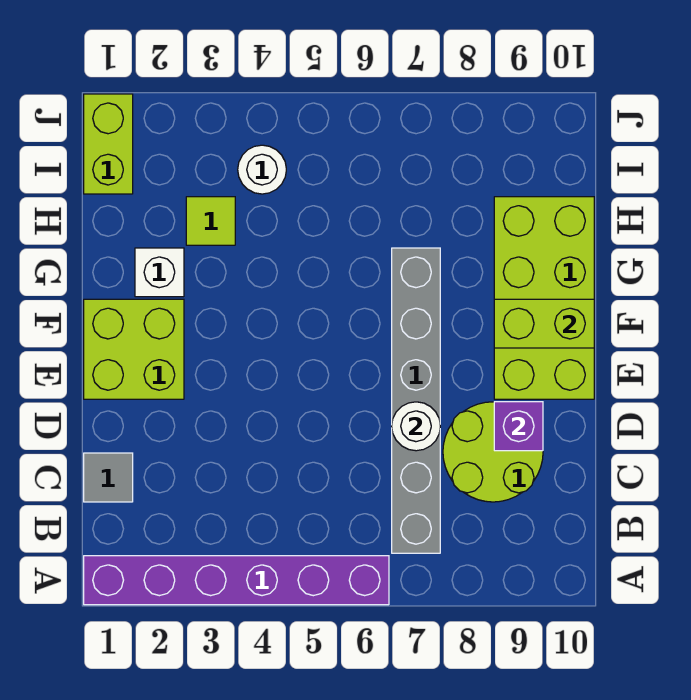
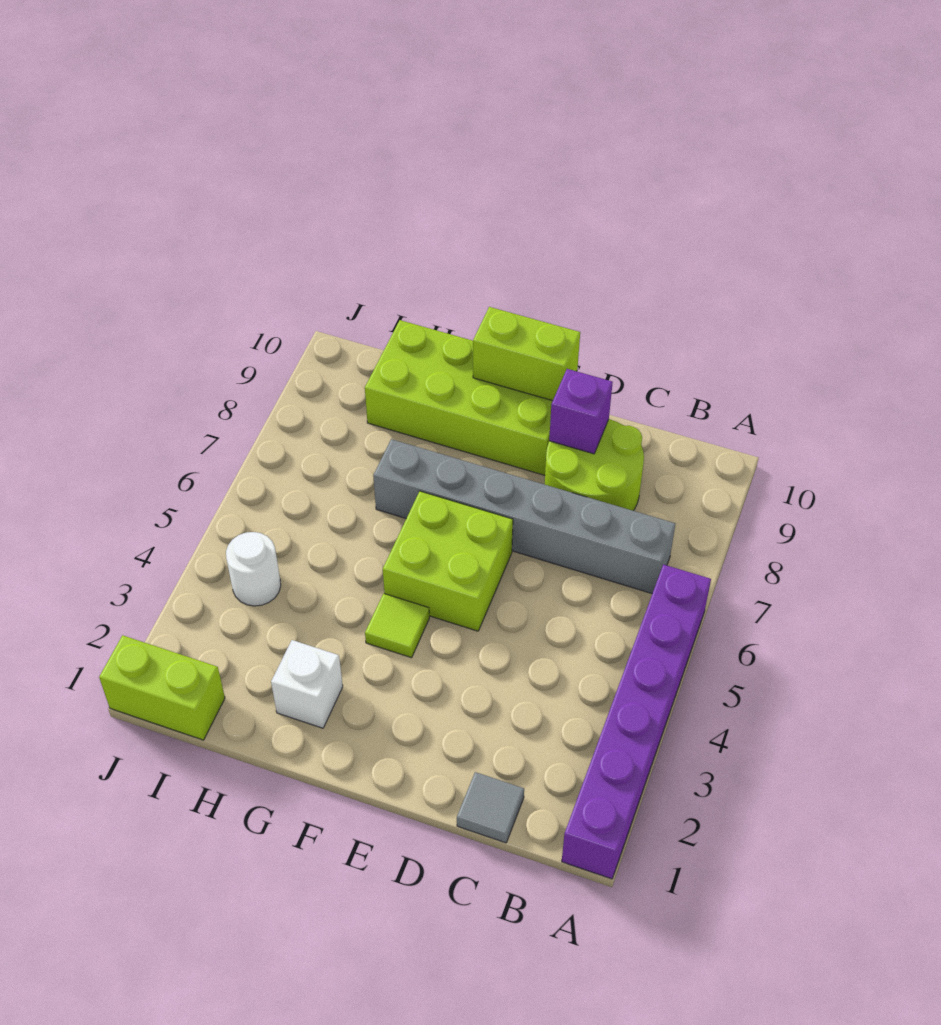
white round brick D7 level 2 -> none
lime brick E1:F2 level 1 -> lime brick E5:F6 level 1
lime brick F9:F10 level 2 -> lime brick E10:F10 level 2
lime tile H3 level 1 -> lime tile F4 level 1

